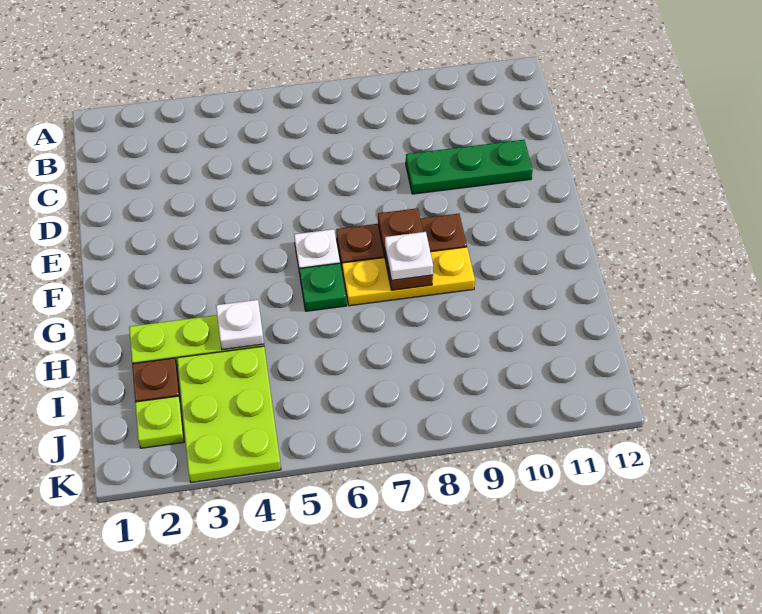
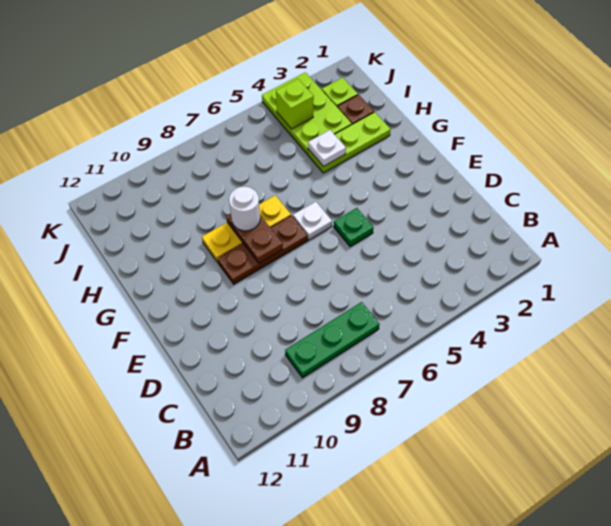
green plate D9:D11 level 1 -> green plate B7:B9 level 1
green plate G6 level 1 -> green plate E5 level 1
white plate G8 level 3 -> white round brick G8 level 3
none -> lime brick J4 level 2

